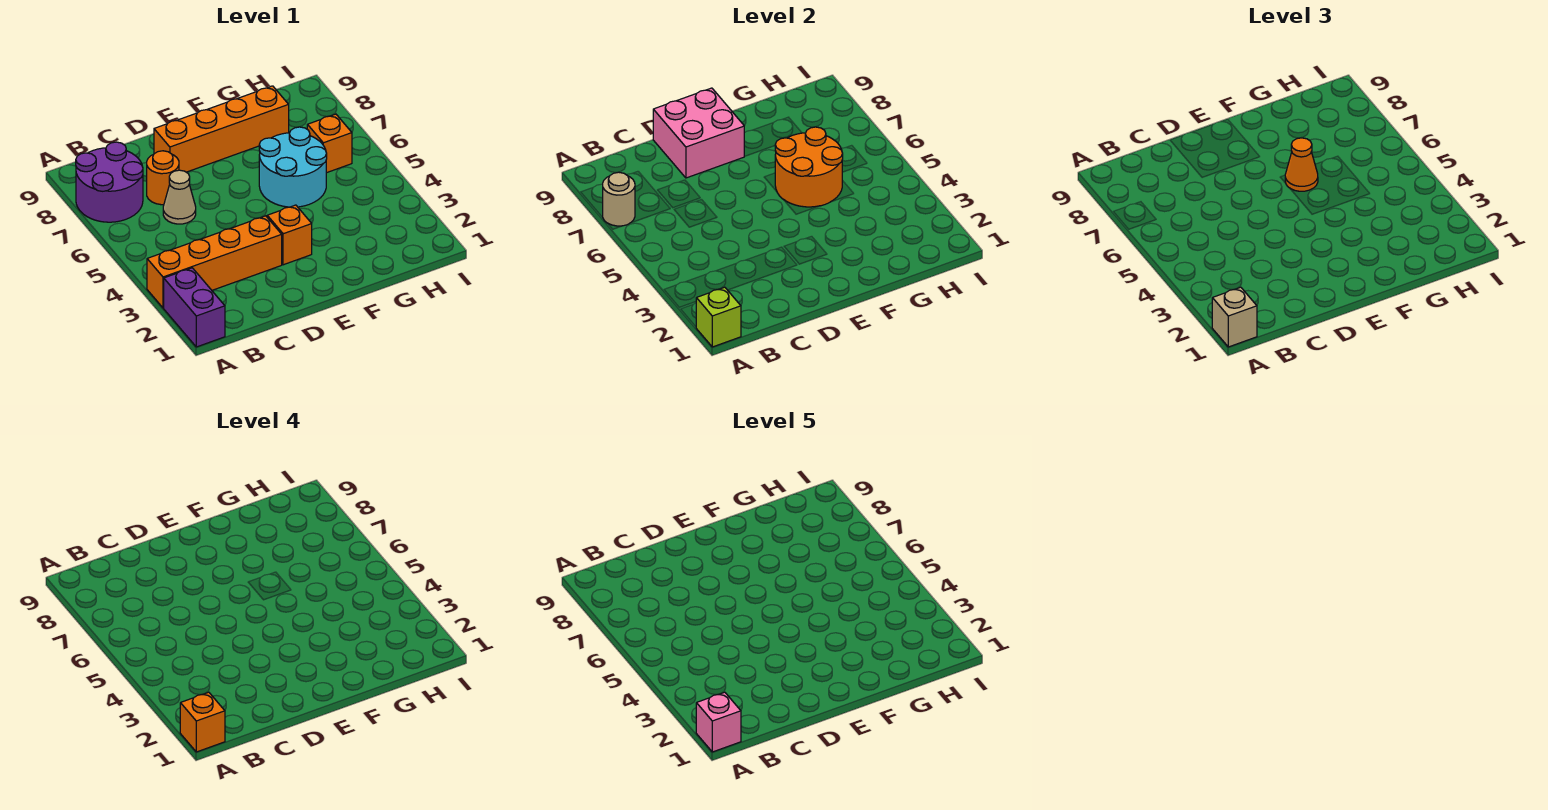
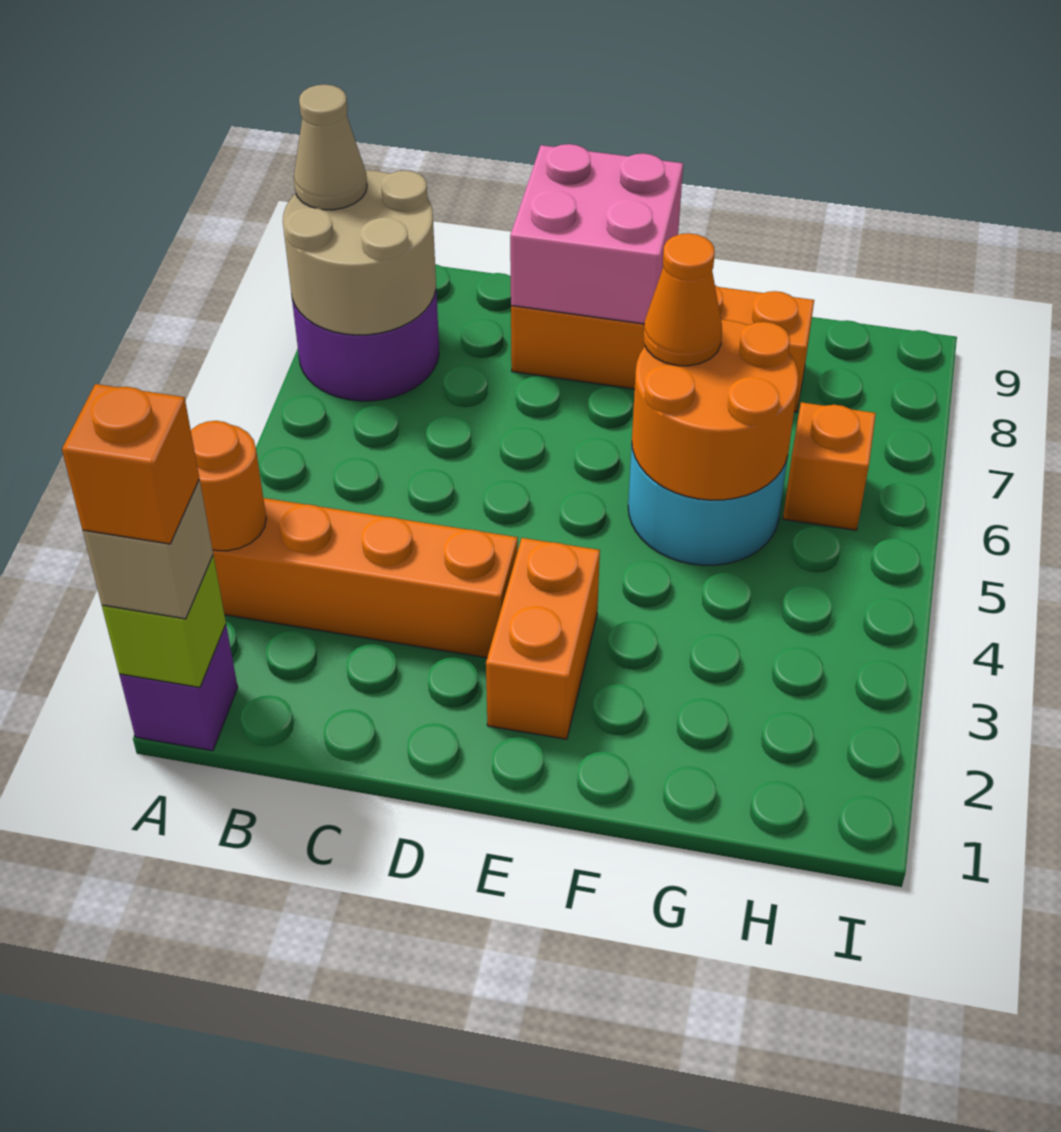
purple brick A1:A2 level 1 -> purple brick A1 level 1
pink brick A1 level 5 -> none
tan round brick A7 level 2 -> tan round brick A7:B8 level 2
tan cone C6 level 1 -> tan cone A8 level 3
orange round brick C7 level 1 -> orange round brick A3 level 2
orange brick E3 level 1 -> orange brick E2:E3 level 1

